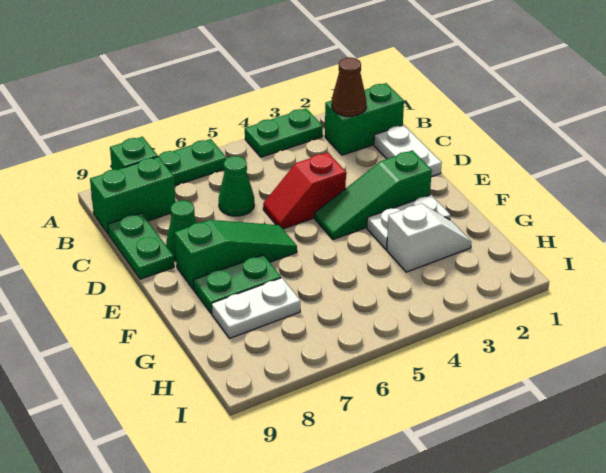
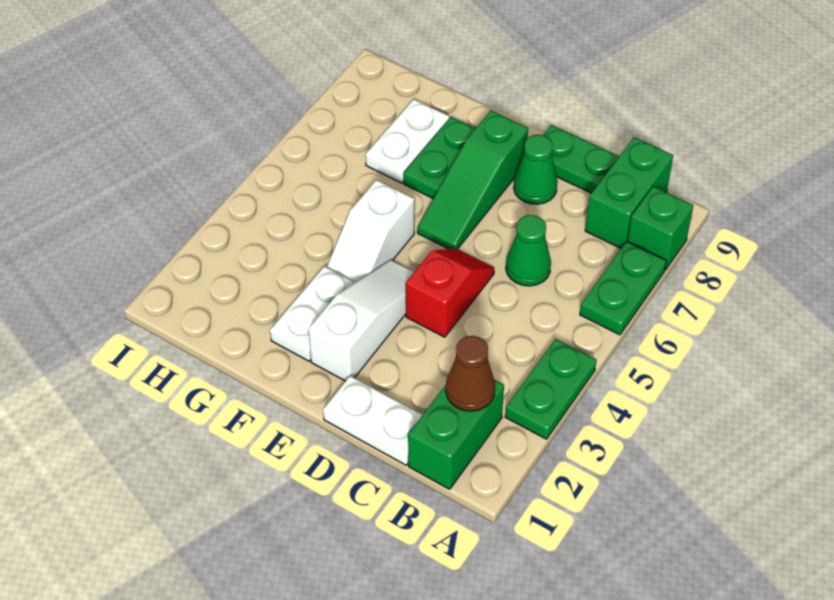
green slope E2:E4 level 1 top 2 -> white slope E2:E4 level 1 top 2
white slope G2:G3 level 1 top 3 -> white slope F4:F5 level 1 top 5

